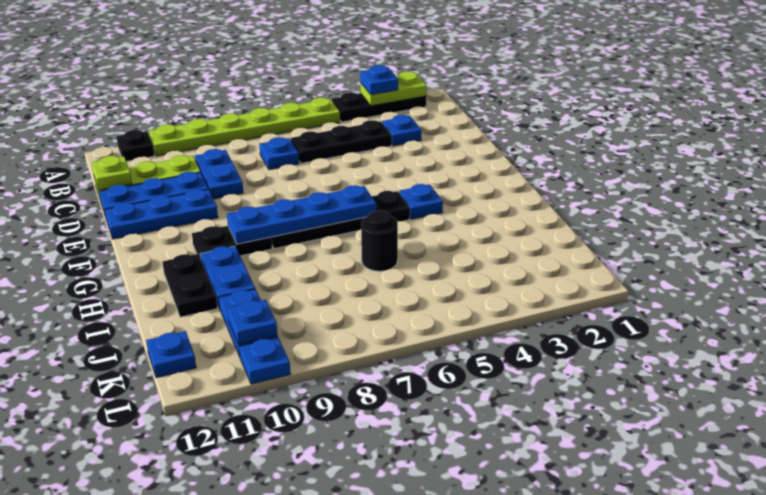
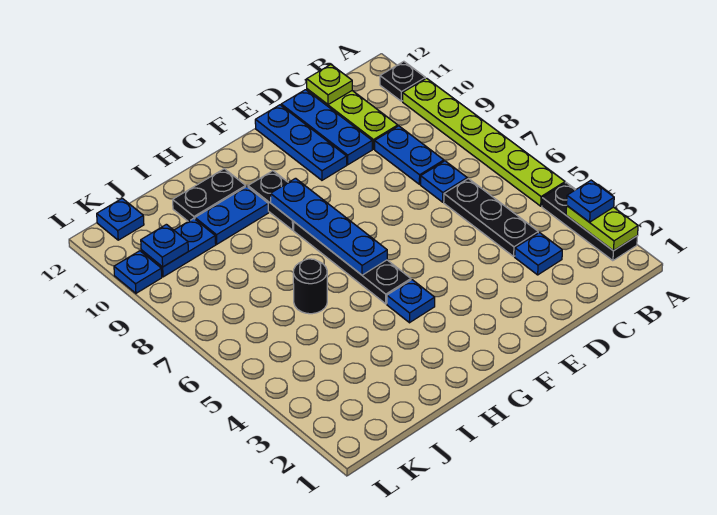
blue plate C9:D9 level 1 -> blue plate C8:C9 level 1

